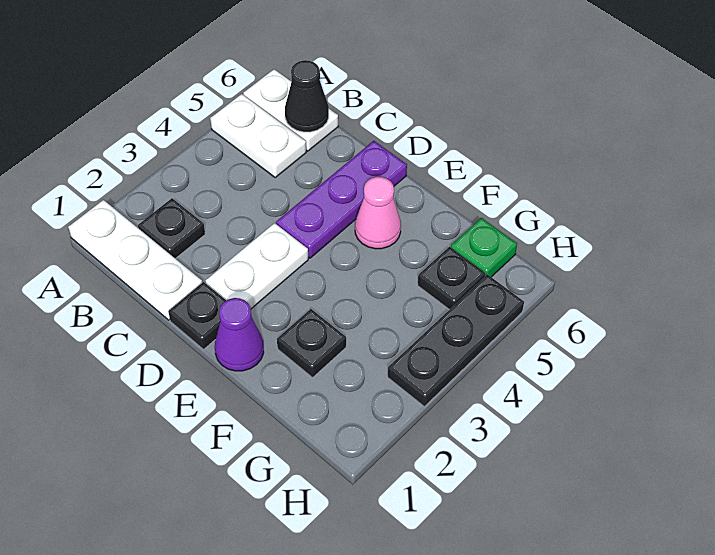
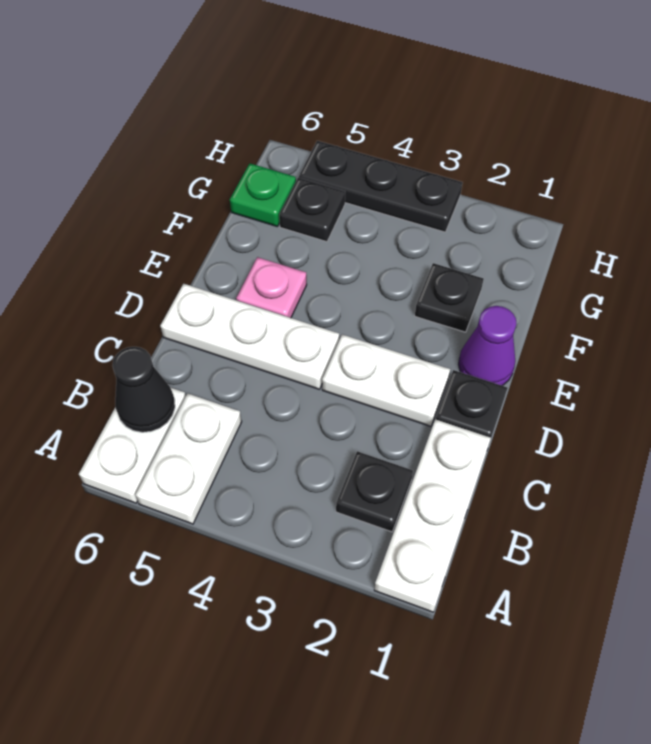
purple plate D4:D6 level 1 -> white plate D4:D6 level 1
pink cone E5 level 1 -> pink plate E5 level 1

